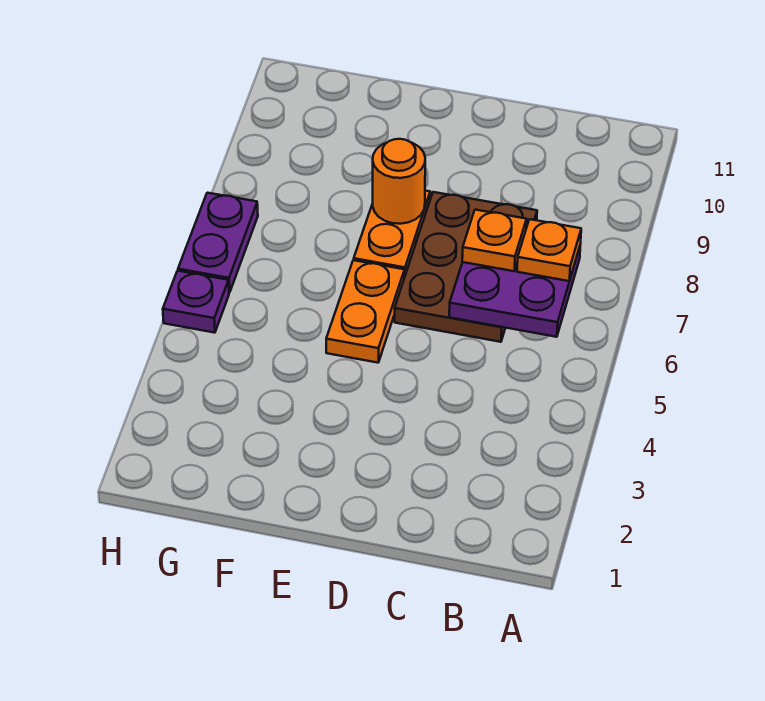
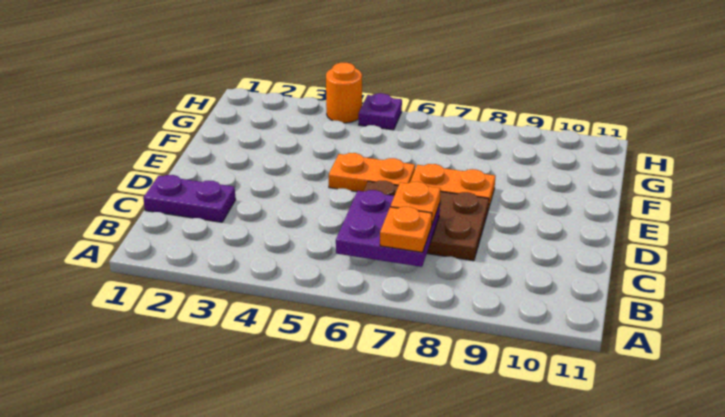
orange round brick E8 level 2 -> orange round brick H4 level 1
purple plate H6:H7 level 1 -> purple plate C1:C2 level 1

